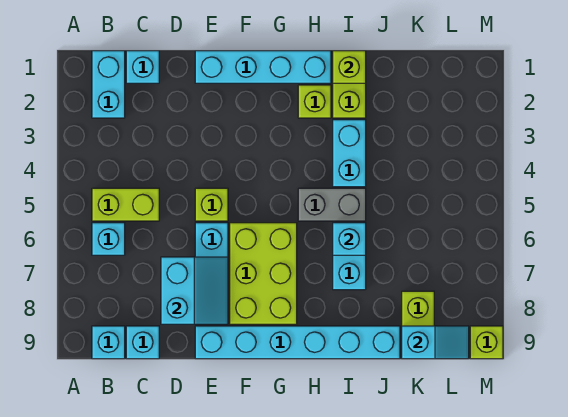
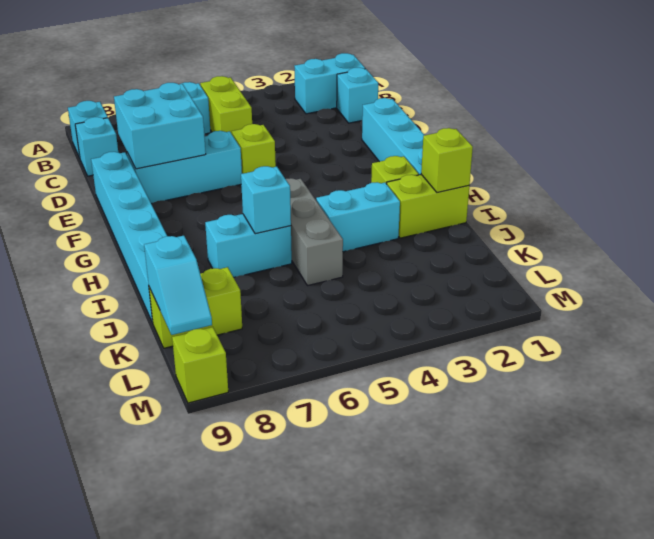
cyan slope D7:E8 level 2 top D -> cyan brick D7:E8 level 2
lime brick F6:G8 level 1 -> none
grey brick H5:I5 level 1 -> grey brick H5:J5 level 1

